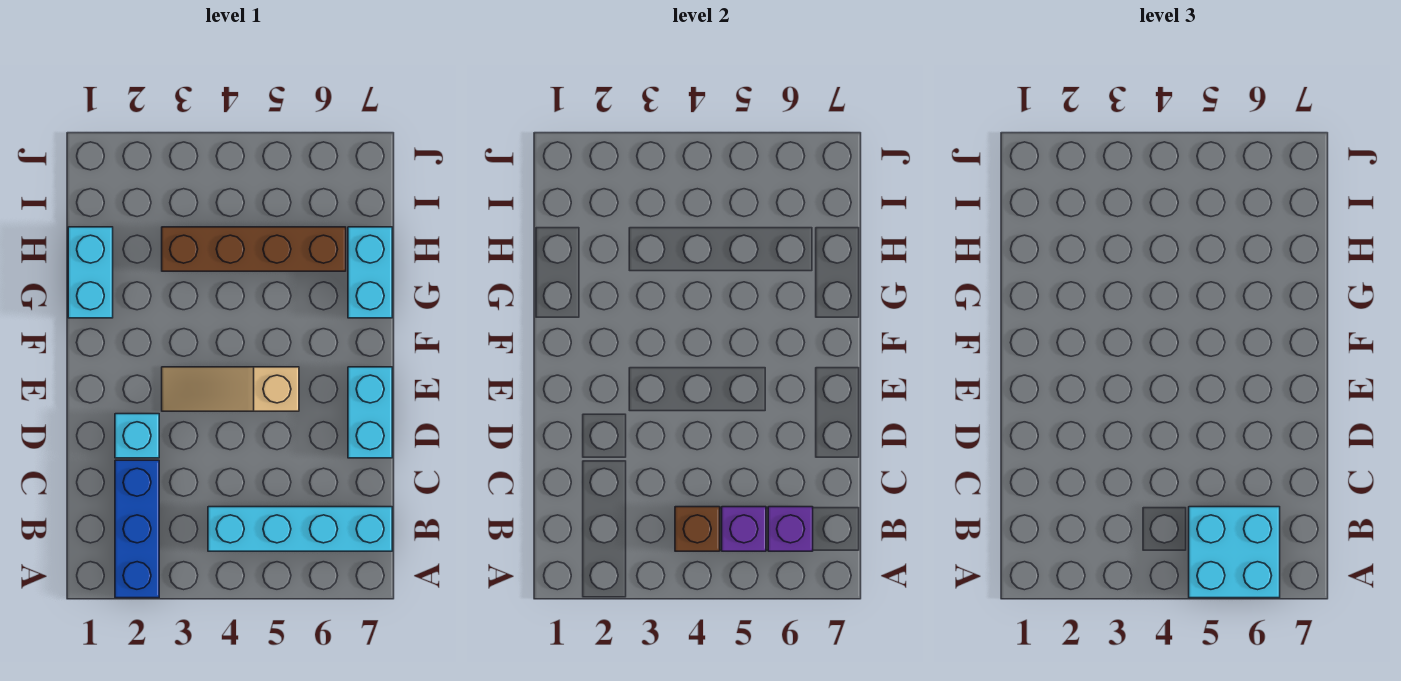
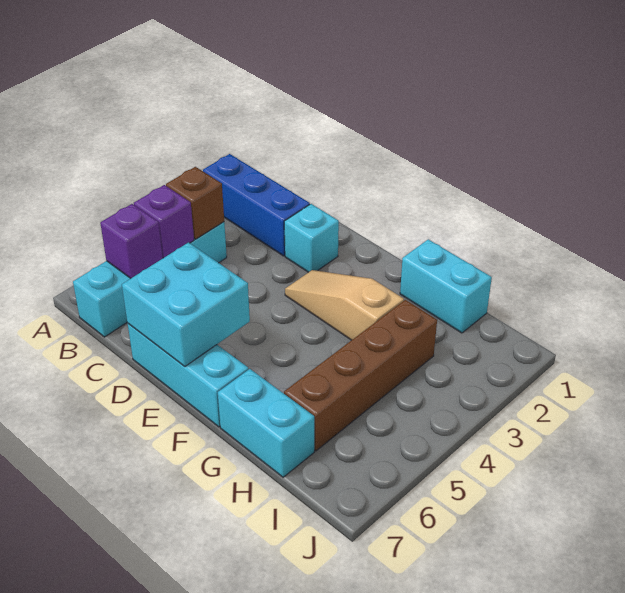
cyan brick A5:B6 level 3 -> cyan brick D6:E7 level 2
cyan brick D7:E7 level 1 -> cyan brick D7:F7 level 1
tan slope E3:E5 level 1 top 5 -> tan slope E3:G3 level 1 top G

